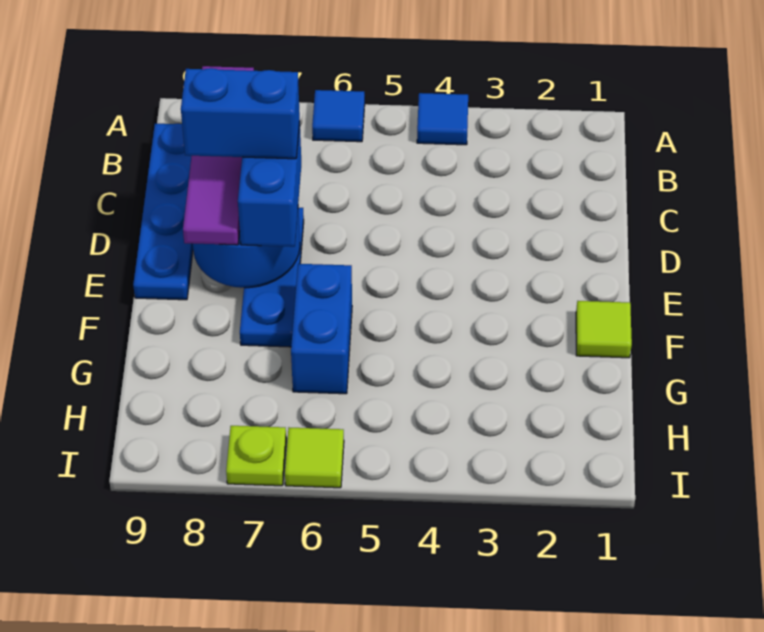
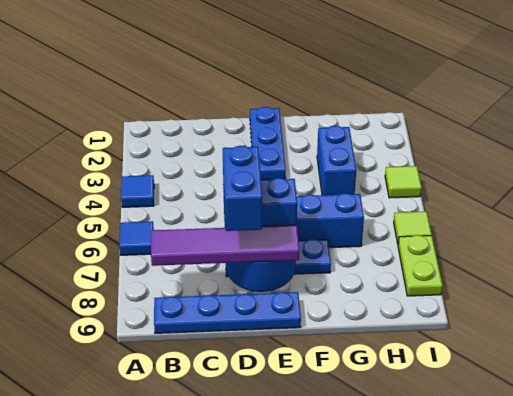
none -> blue plate E1:E3 level 1
lime tile F1 level 1 -> lime tile I4 level 1
none -> blue brick G3:G4 level 1
lime plate I7 level 1 -> lime plate I7:I8 level 1

